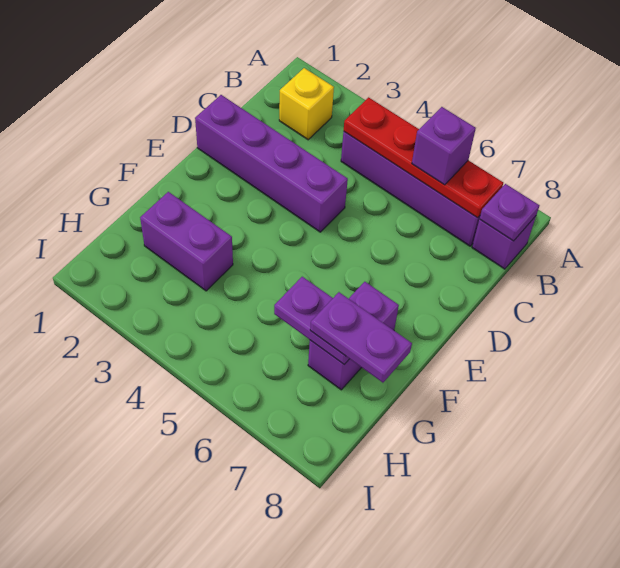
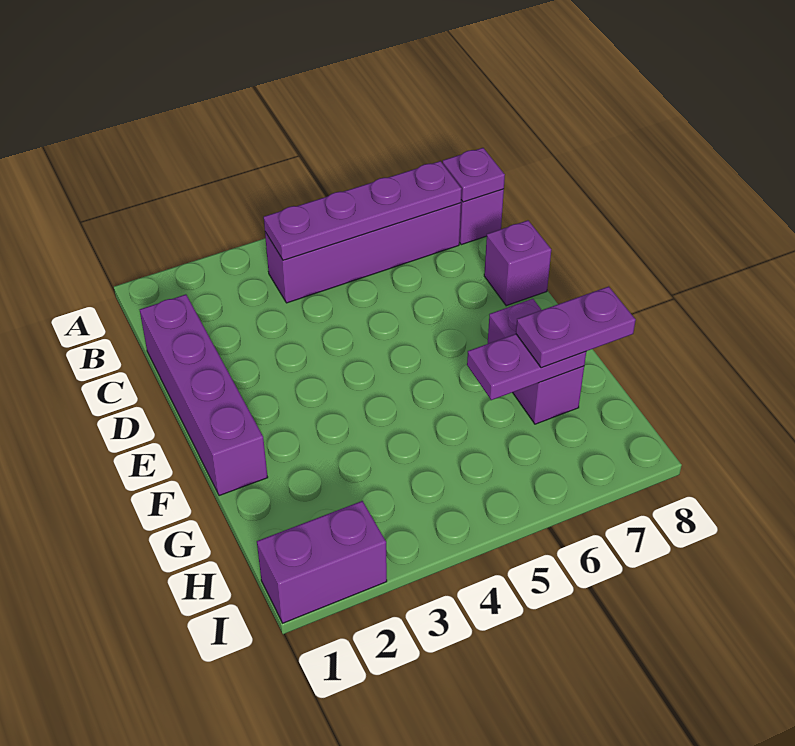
yellow brick B2 level 1 -> none
red plate B4:B7 level 2 -> purple plate B4:B7 level 2
purple brick B6 level 3 -> purple brick D8 level 1
purple brick D1:D4 level 1 -> purple brick C1:F1 level 1
purple brick G2:G3 level 1 -> purple brick I1:I2 level 1

